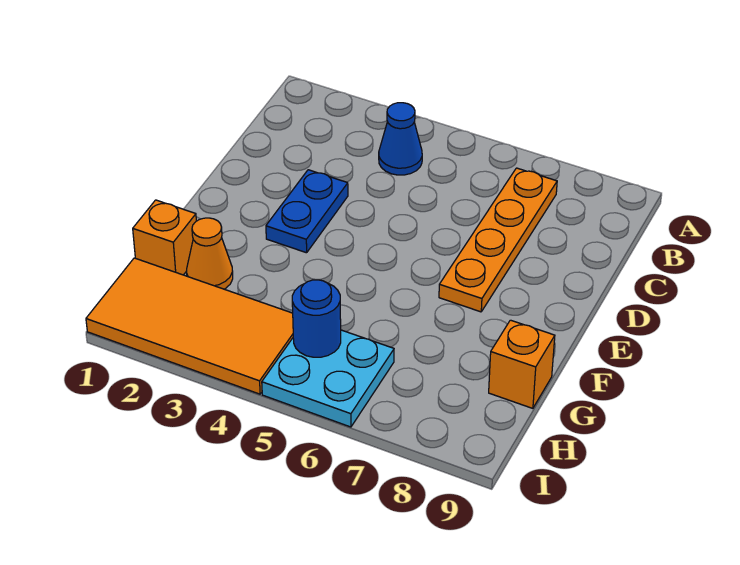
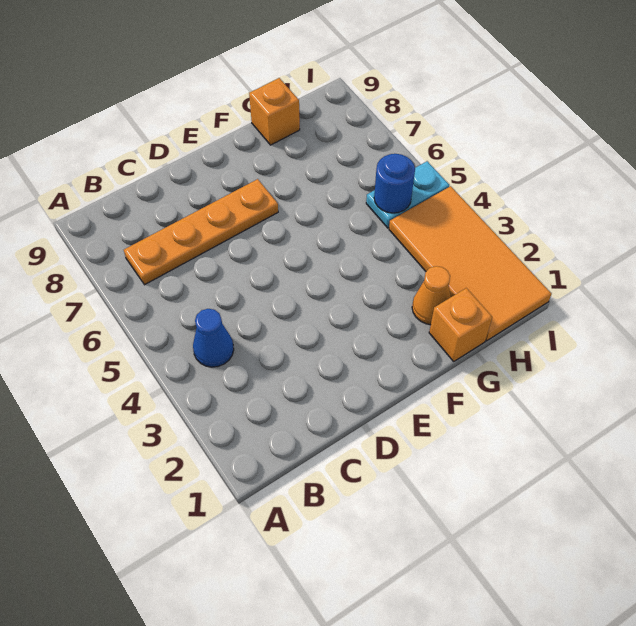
blue plate D3:E3 level 1 -> none
cyan plate H5:I6 level 1 -> cyan plate H5:I5 level 1

